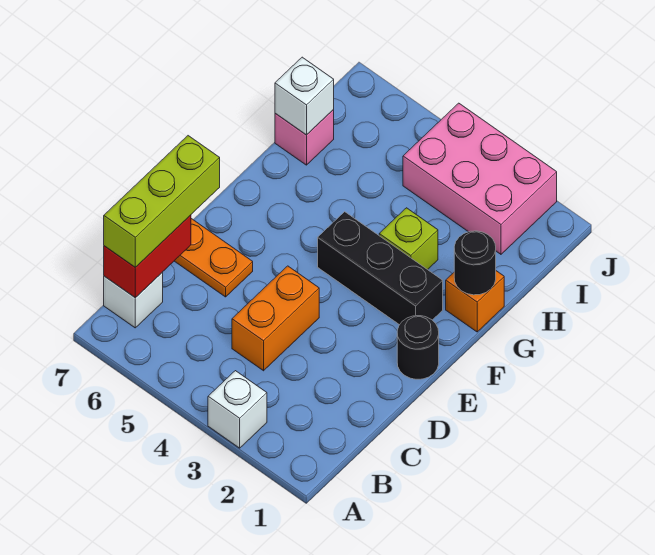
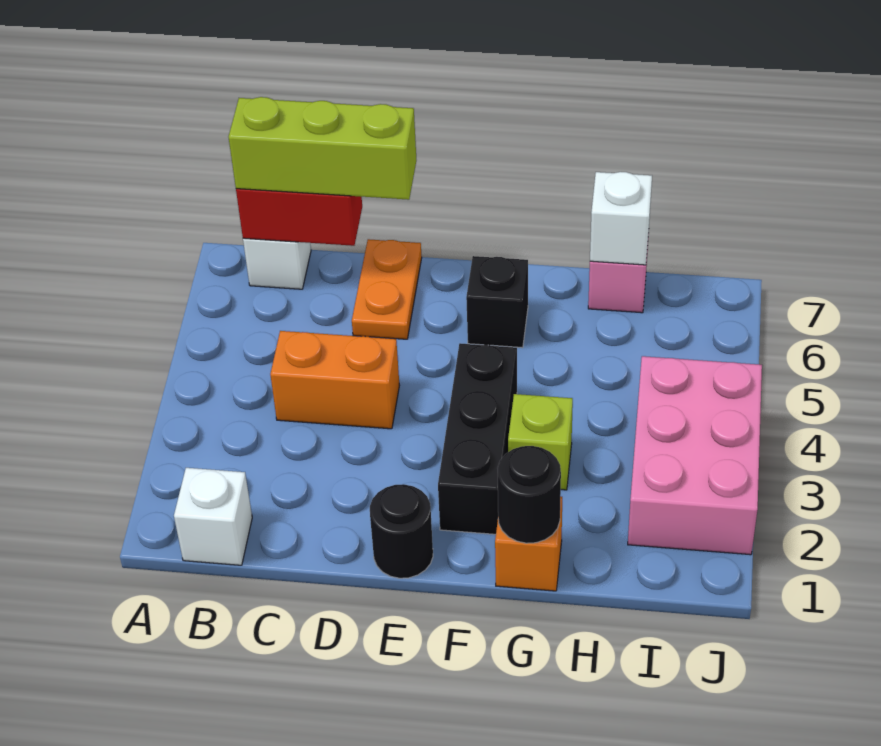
white brick A3 level 1 -> white brick B1 level 1
none -> black brick F6 level 1

